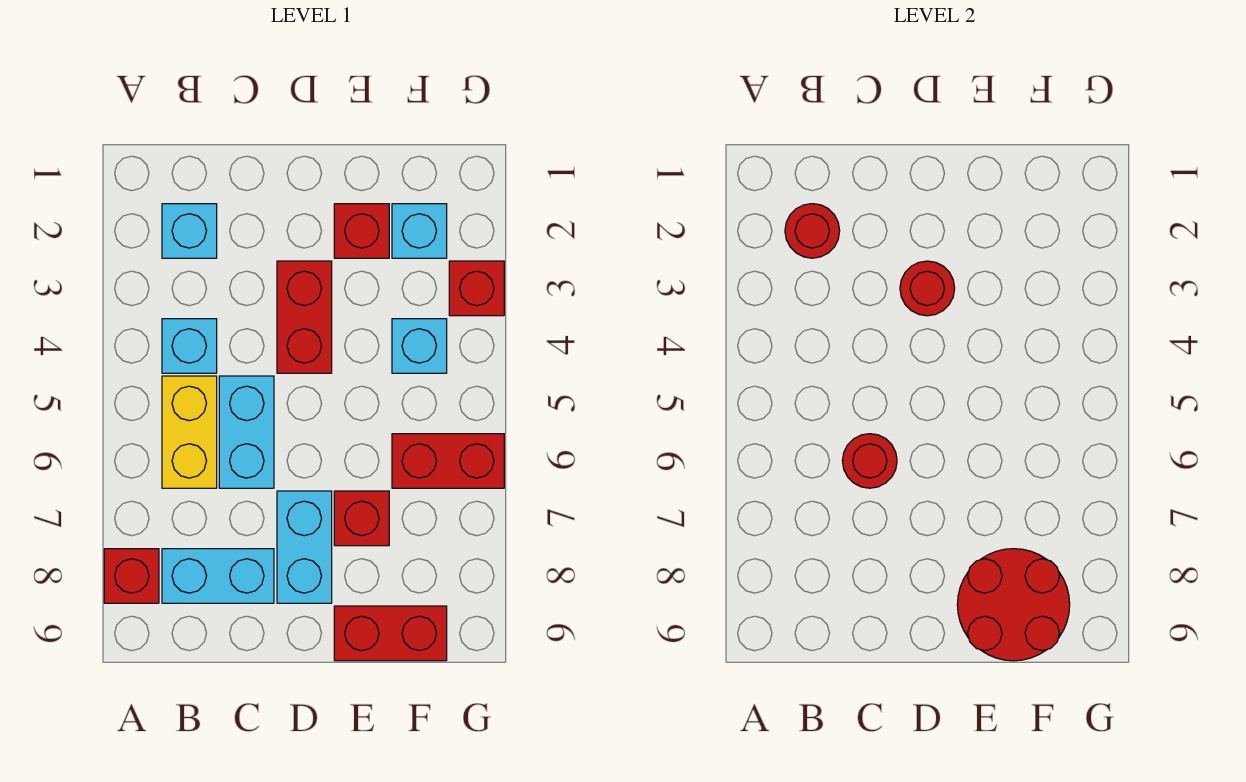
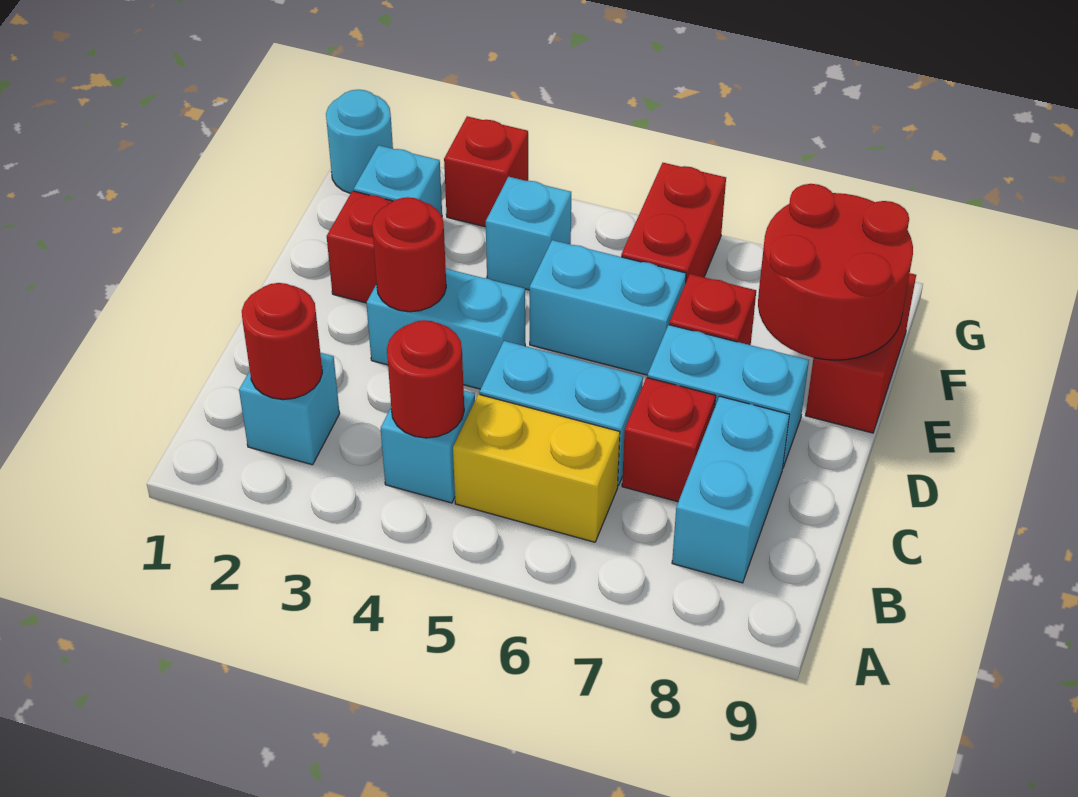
red brick A8 level 1 -> red brick C7 level 1
red round brick C6 level 2 -> red round brick B4 level 2
red brick D3:D4 level 1 -> cyan brick D3:D4 level 1
none -> cyan brick E5:E6 level 1
none -> cyan round brick G1 level 1

